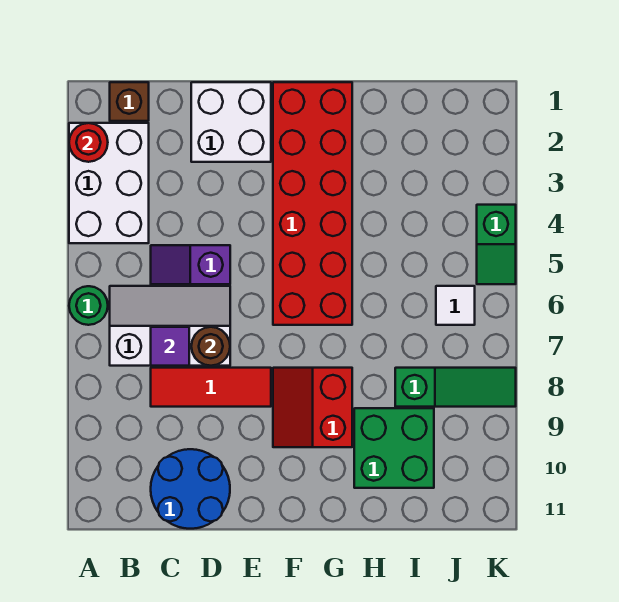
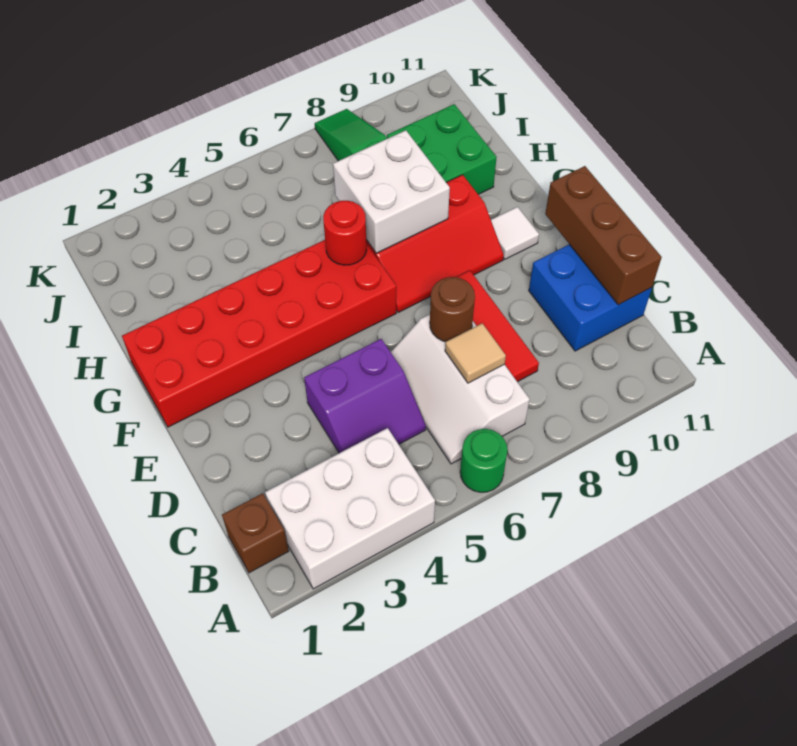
red round brick A2 level 2 -> red round brick G6 level 2
purple slope C5:D5 level 1 top D -> purple slope C4:D5 level 1 top D
purple tile C7 level 2 -> tan tile C7 level 2
blue round brick C10:D11 level 1 -> blue brick C10:D11 level 1
none -> brown brick C11:E11 level 2
white brick D1:E2 level 1 -> white brick G7:H8 level 2
red slope F8:G9 level 1 top G -> red slope F7:G9 level 1 top G
white tile J6 level 1 -> white tile F10 level 1
green slope K4:K5 level 1 top 4 -> none

